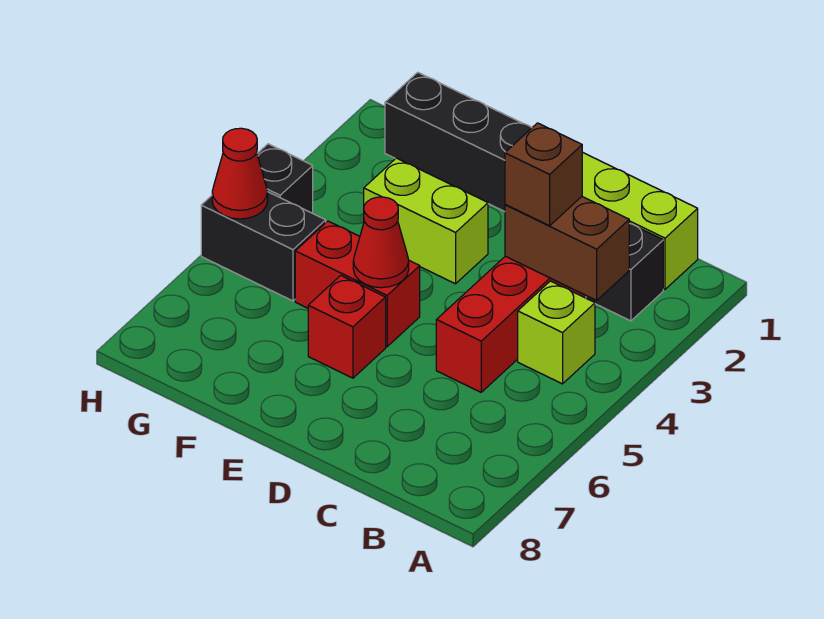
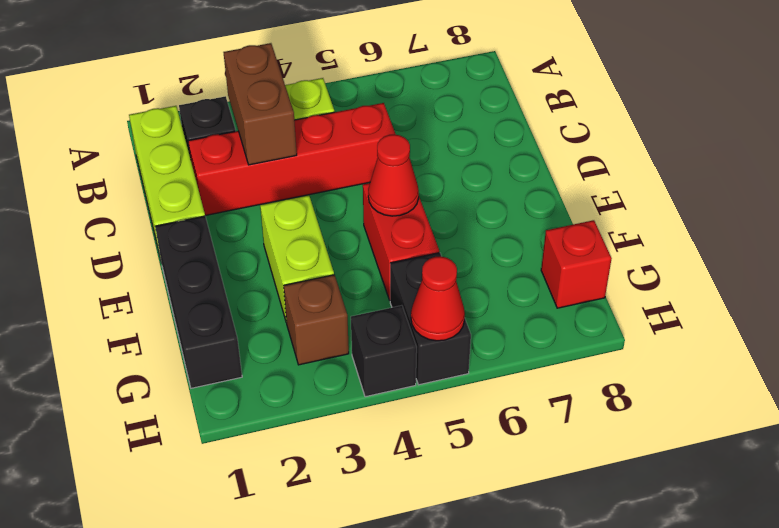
brown brick C3 level 3 -> brown brick G3 level 1
red brick E6 level 1 -> red brick G8 level 1

